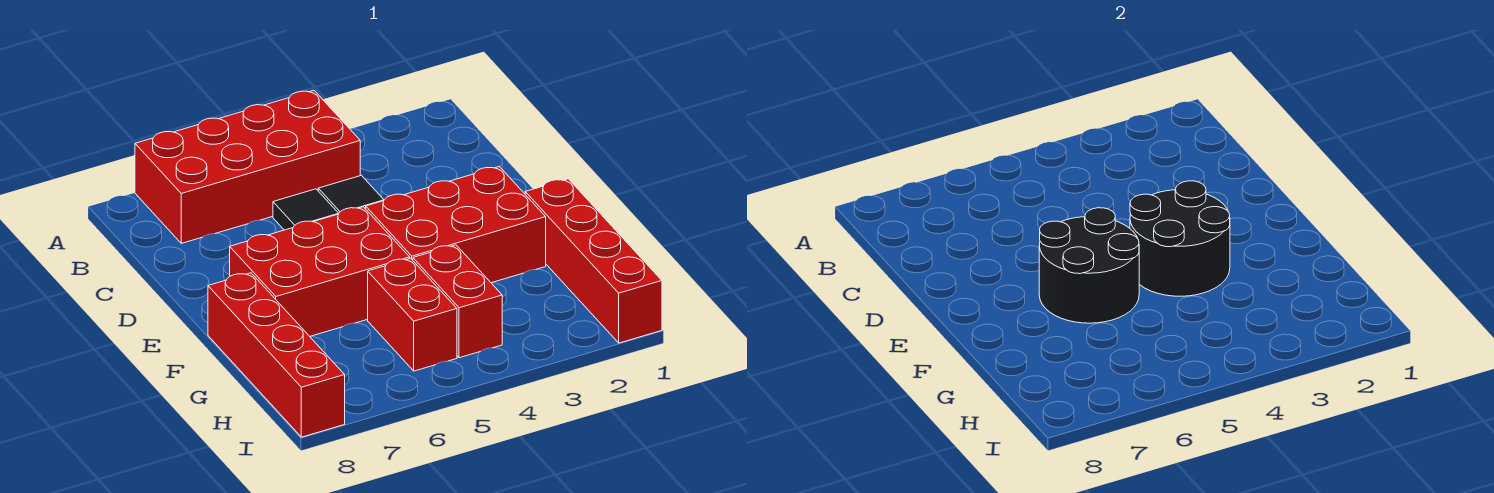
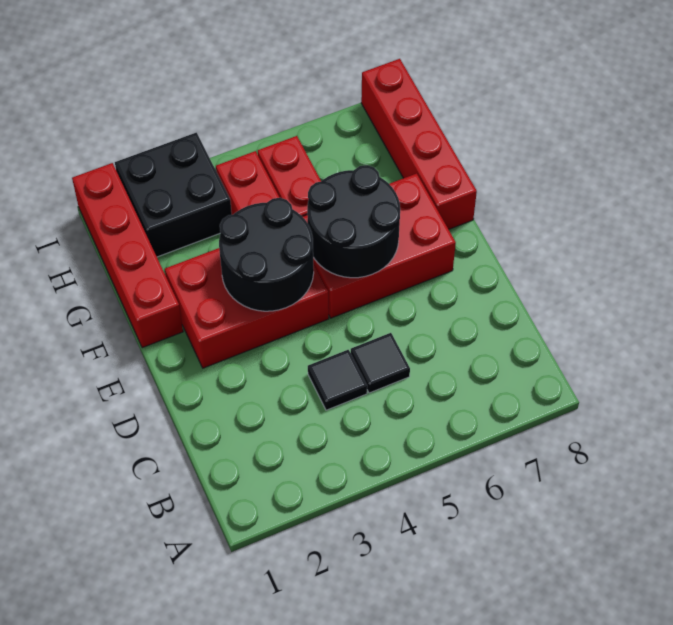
red brick A4:B7 level 1 -> none
none -> black brick H2:I3 level 1

